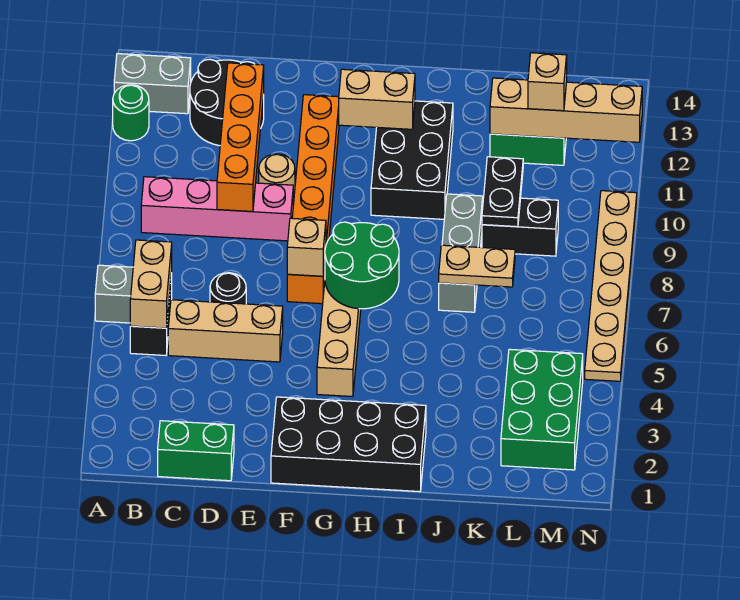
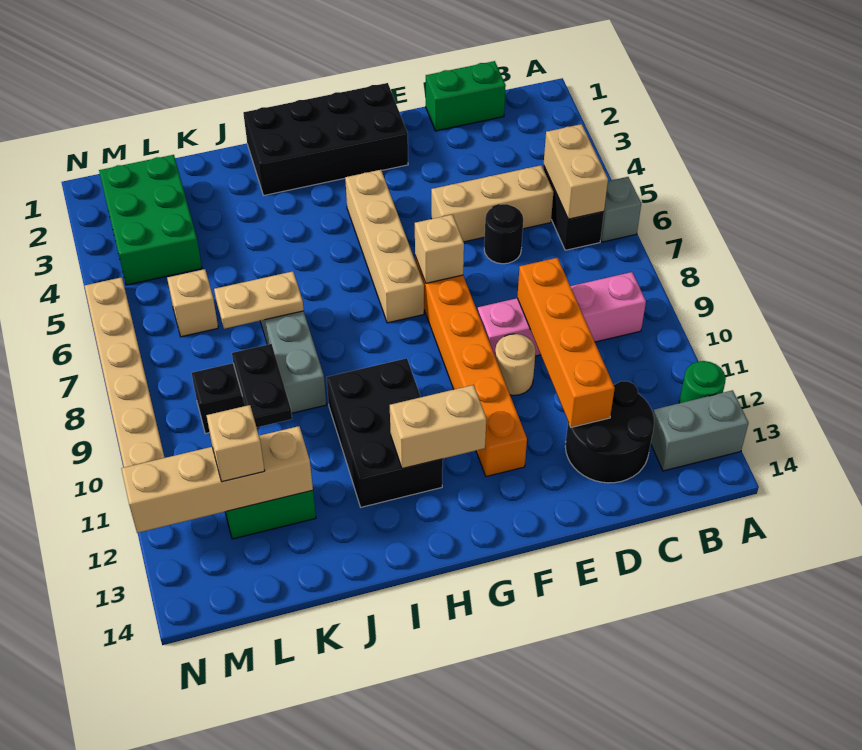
green round brick G6:H7 level 2 -> none
none -> tan brick L6 level 1

